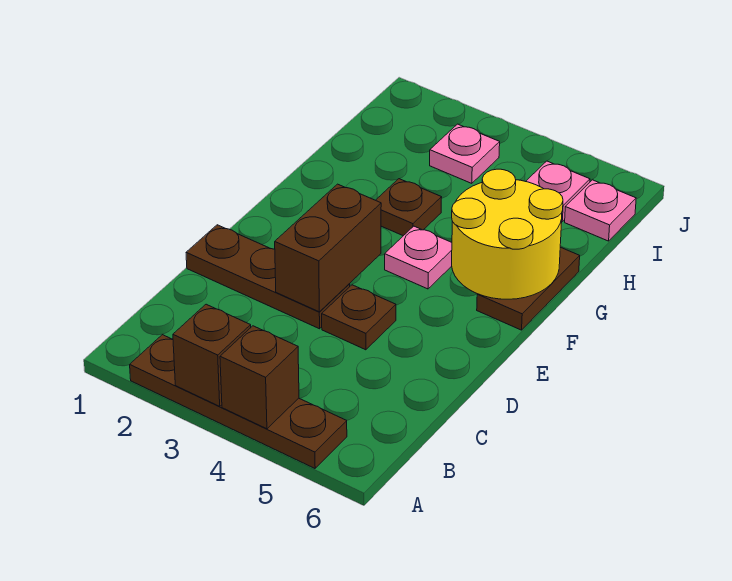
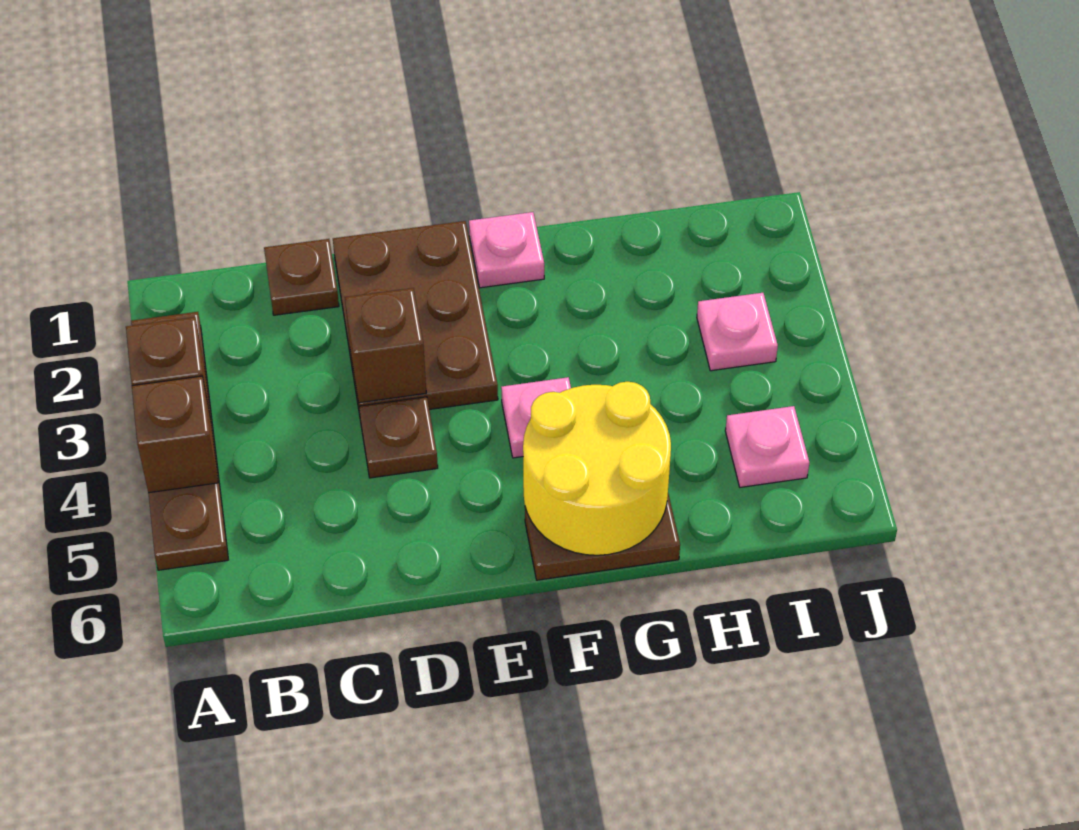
brown plate D1:D3 level 1 -> brown plate D1:E3 level 1
brown brick D3:E3 level 2 -> brown brick D3 level 2
brown plate G3 level 1 -> brown plate C1 level 1
pink plate I6 level 1 -> pink plate F1 level 1

